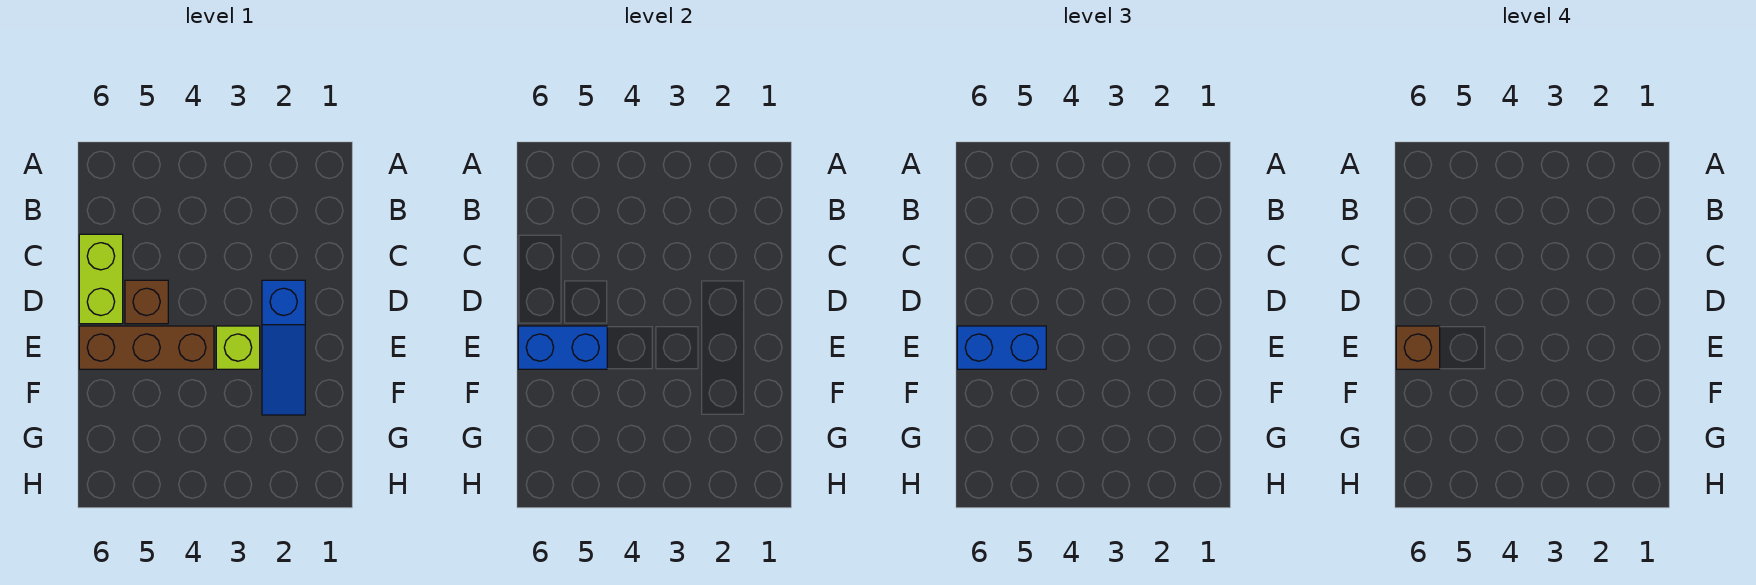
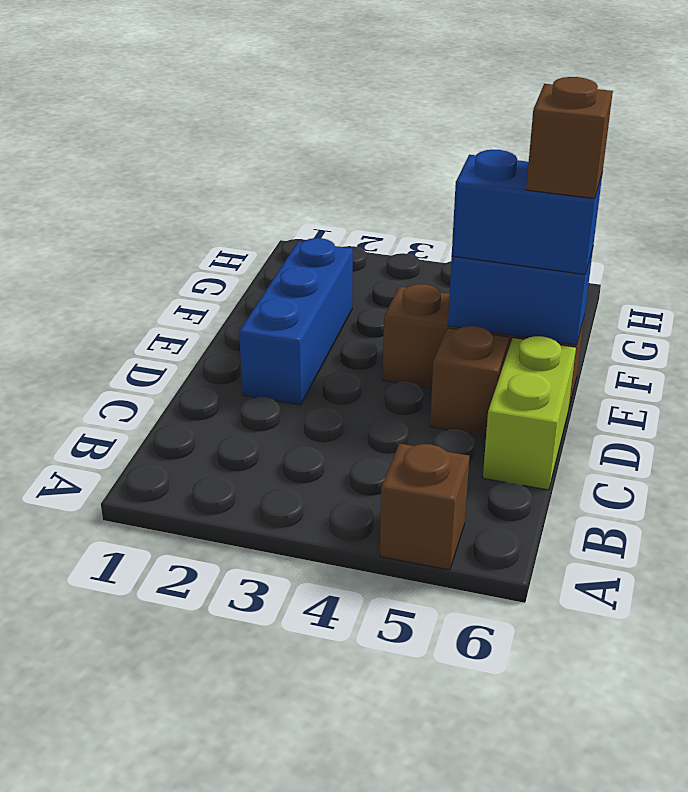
none -> brown brick A5 level 1
blue slope D2:F2 level 1 top D -> blue brick D2:F2 level 1
lime brick E3 level 1 -> none

